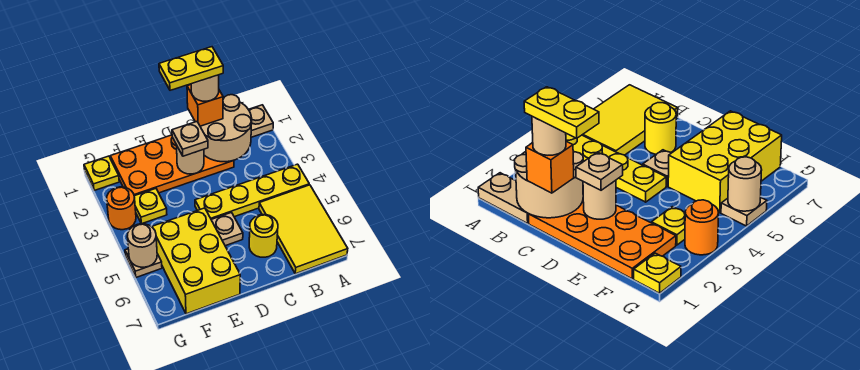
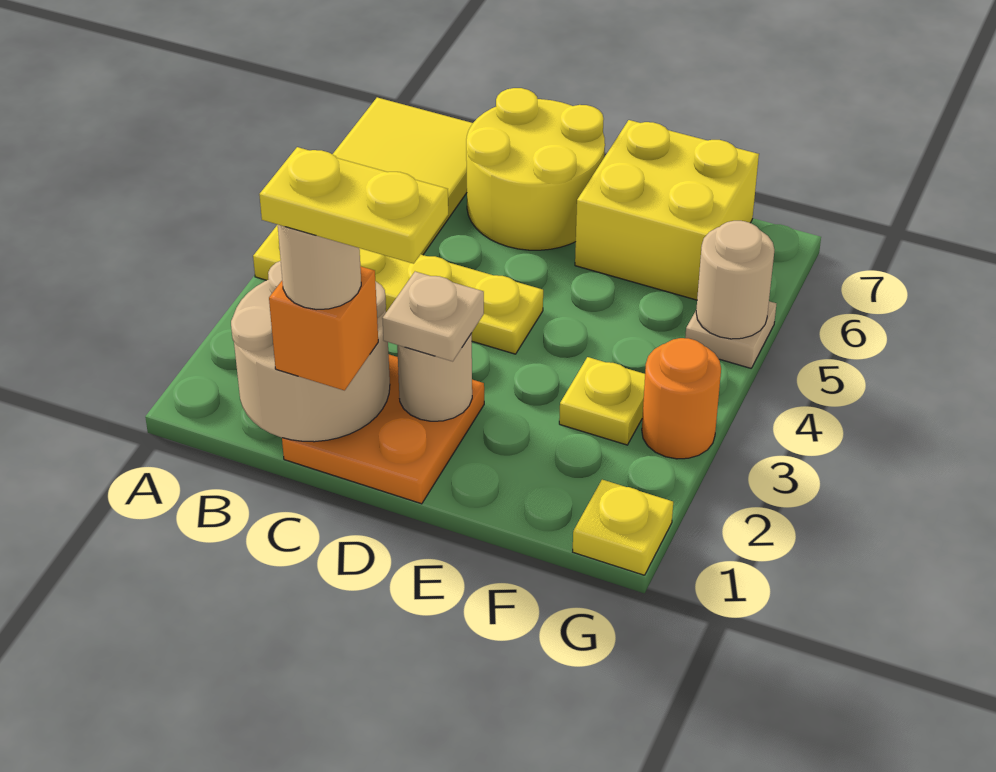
tan plate A1:B1 level 1 -> none
orange plate C1:F2 level 1 -> orange plate C1:D2 level 1
yellow round brick C6 level 1 -> yellow round brick C6:D7 level 1
tan plate D5 level 1 -> none
yellow brick E5:F7 level 1 -> yellow brick E6:F7 level 1

